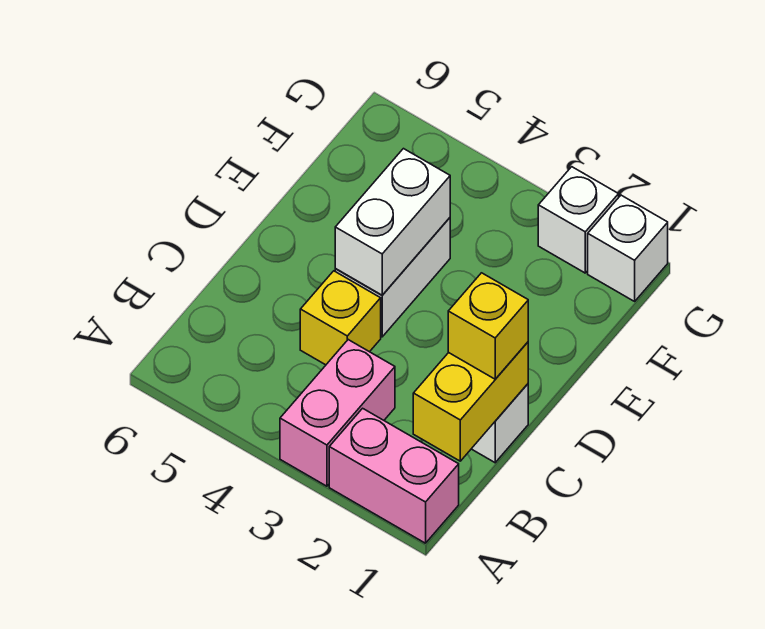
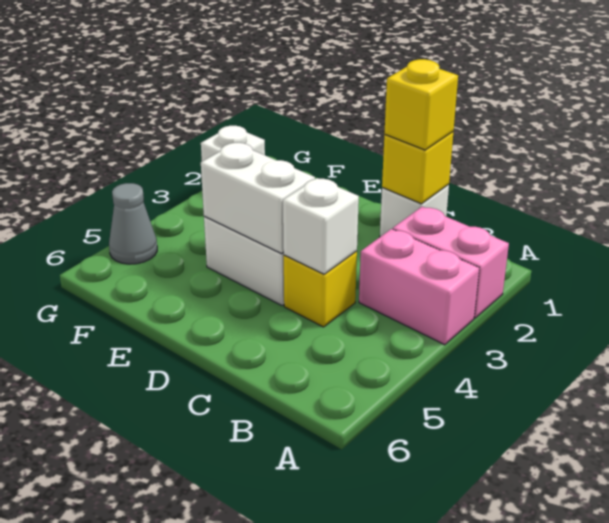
pink brick A1:A2 level 1 -> pink brick A2:B2 level 1
yellow brick B1:C1 level 2 -> yellow brick C1 level 2
white brick G1 level 1 -> white brick C4 level 2
none -> grey cone G5 level 1

